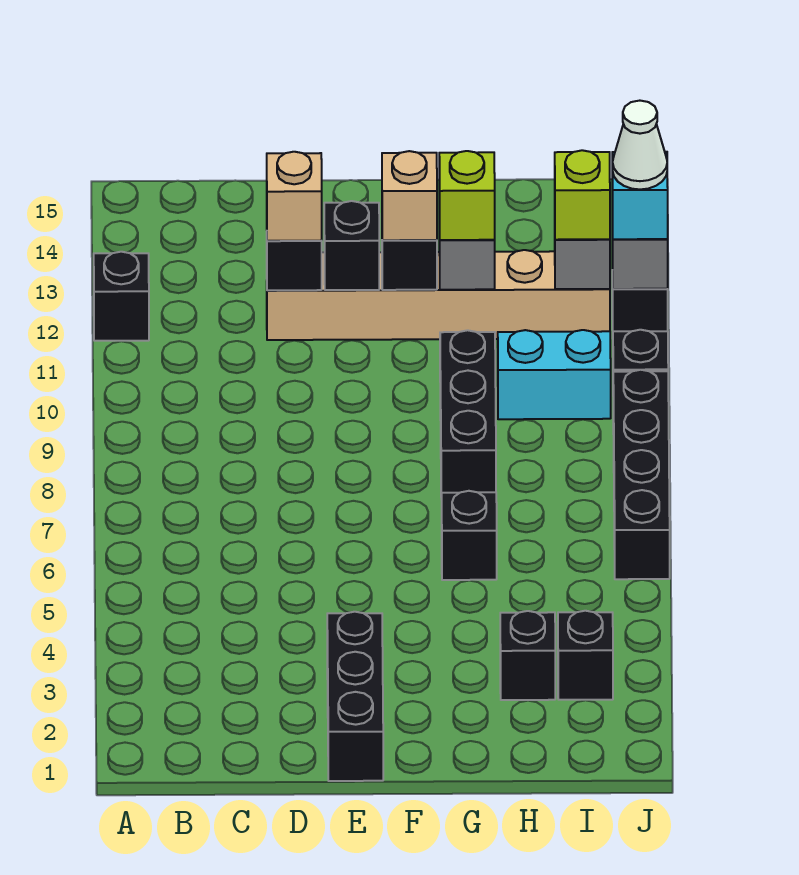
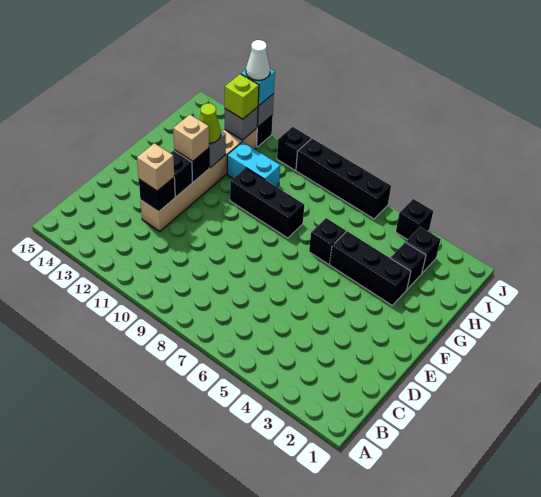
black brick A12 level 1 -> black brick J4 level 1
black brick E1:E3 level 1 -> black brick G3:G5 level 1
lime brick G12 level 3 -> lime cone G12 level 3
cyan brick H10:I10 level 1 -> cyan brick H10:H11 level 1

